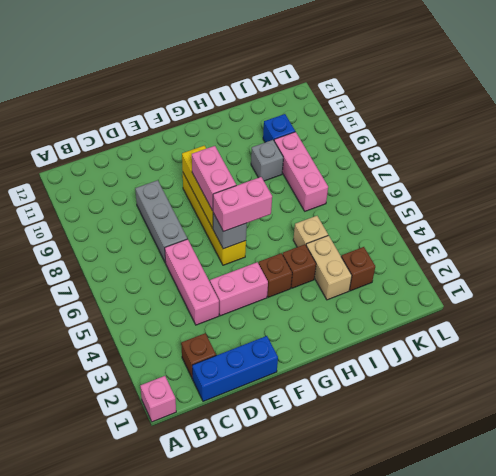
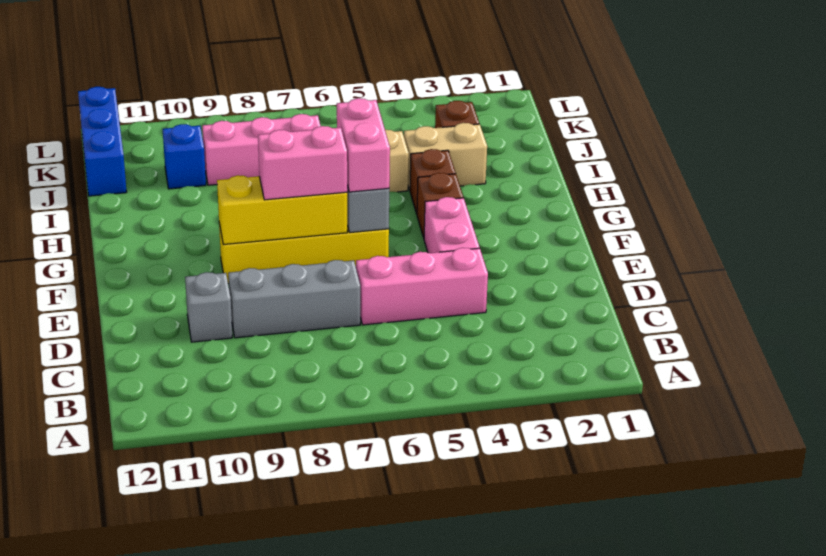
pink brick A1 level 1 -> none
blue brick C1:E1 level 1 -> blue brick J12:L12 level 1
brown brick C2 level 1 -> none
grey brick I9 level 1 -> grey brick D10 level 1

